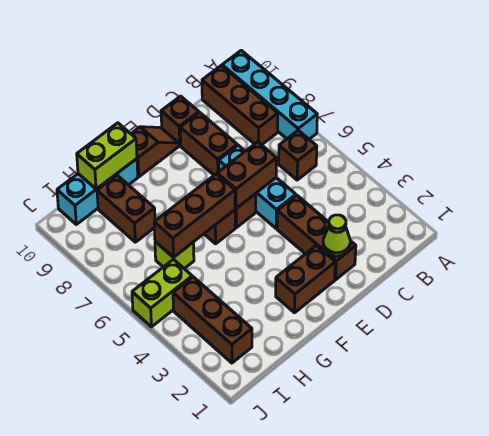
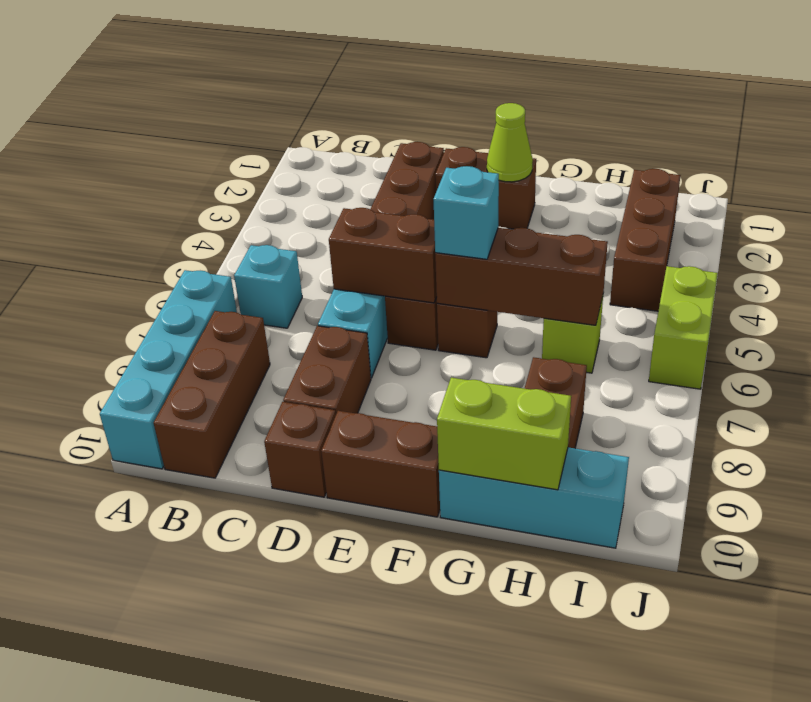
brown brick B6 level 1 -> cyan brick B6 level 1
lime cone D2 level 2 -> lime cone F2 level 2
brown slope E10:F10 level 1 top F -> brown brick E10:F10 level 1
none -> cyan brick F6 level 3
lime brick I5:J5 level 1 -> lime brick J5:J6 level 1

